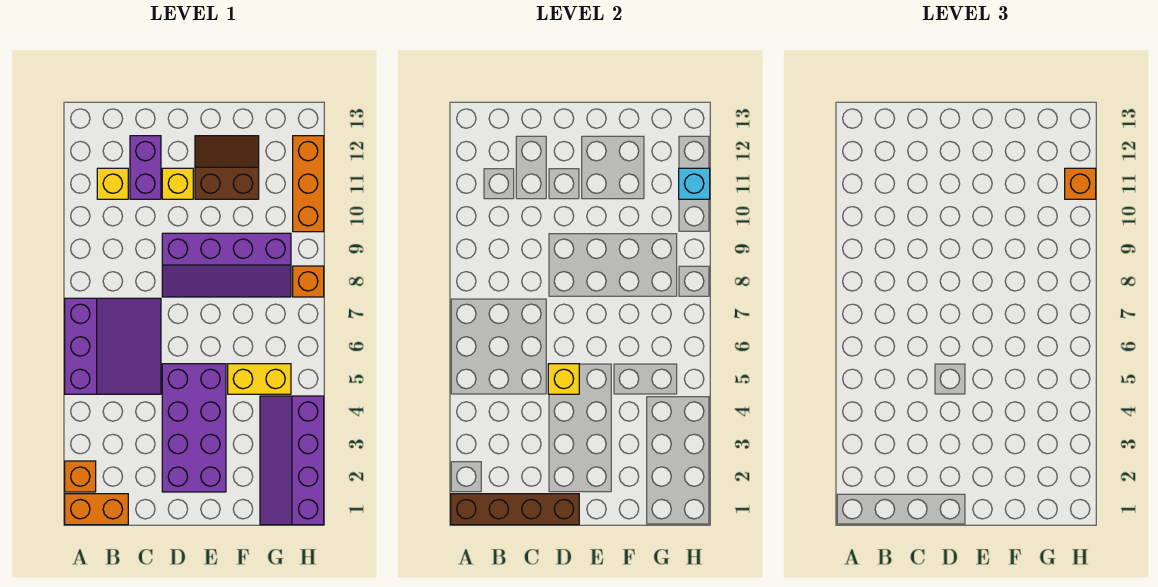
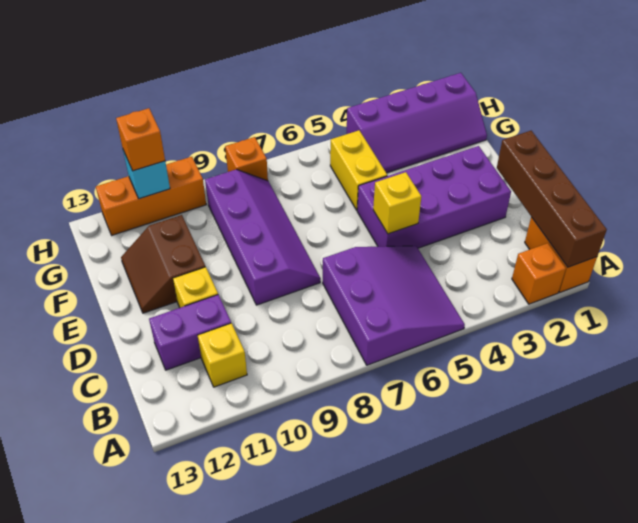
purple slope A5:C7 level 1 top A -> purple slope A5:C7 level 1 top 7

